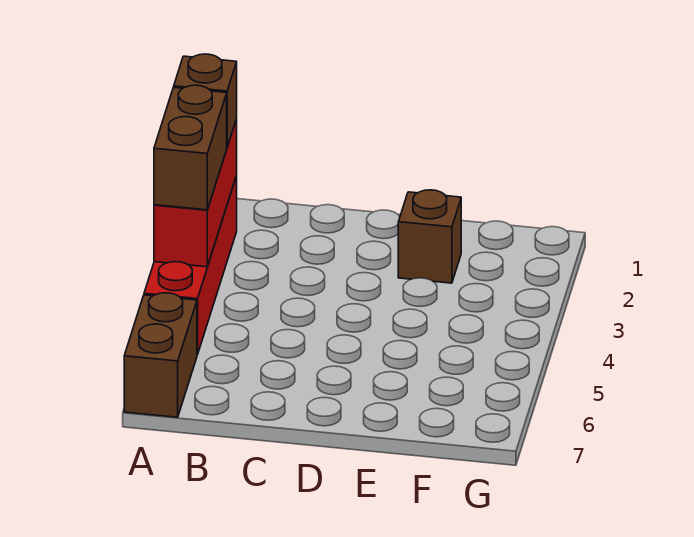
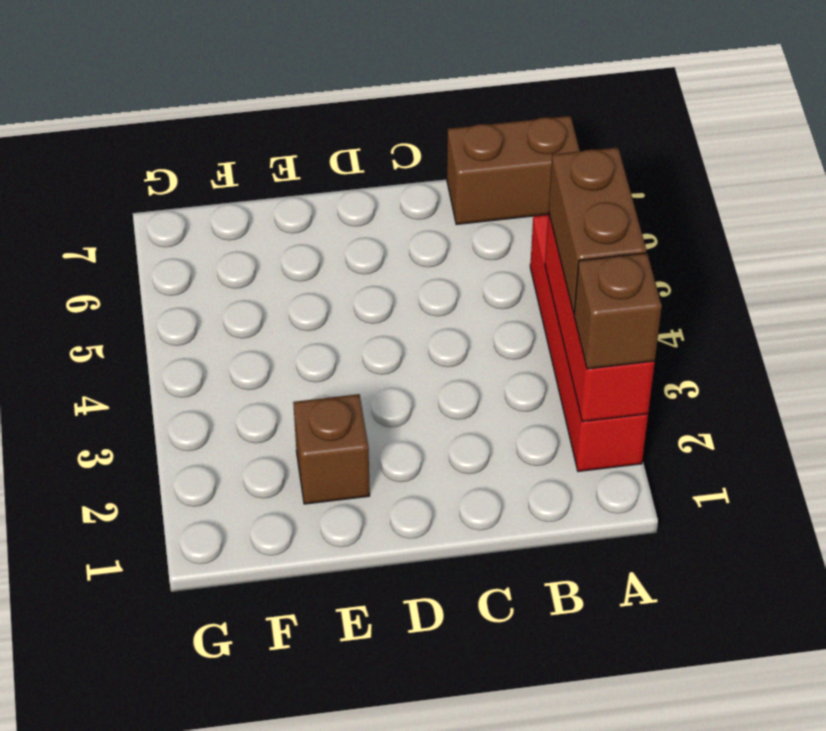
brown brick A6:A7 level 1 -> brown brick A7:B7 level 1

